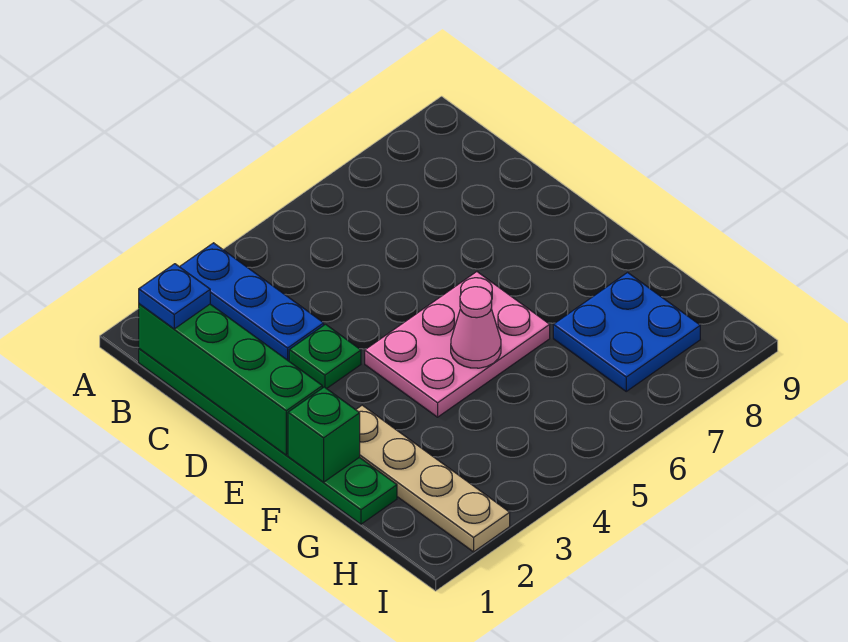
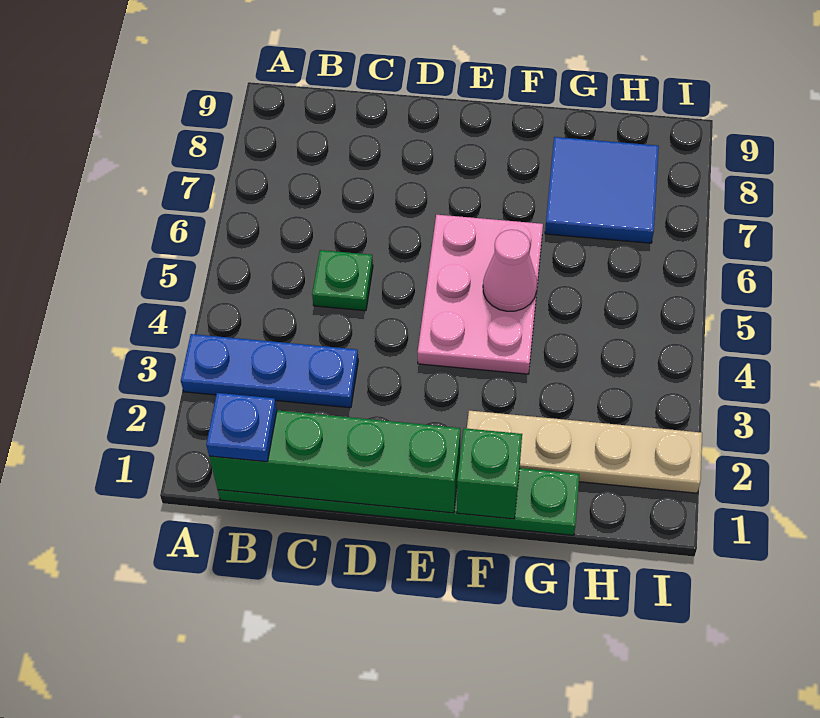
green plate D3 level 1 -> green plate C5 level 1
blue plate G7:H8 level 1 -> blue tile G7:H8 level 1

